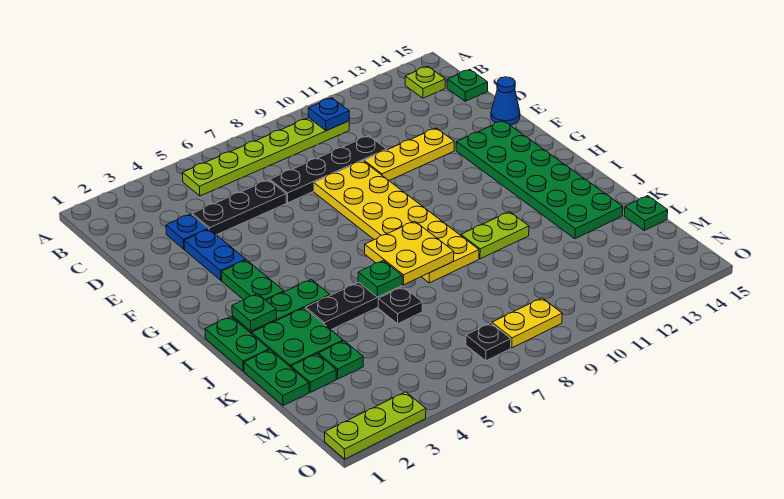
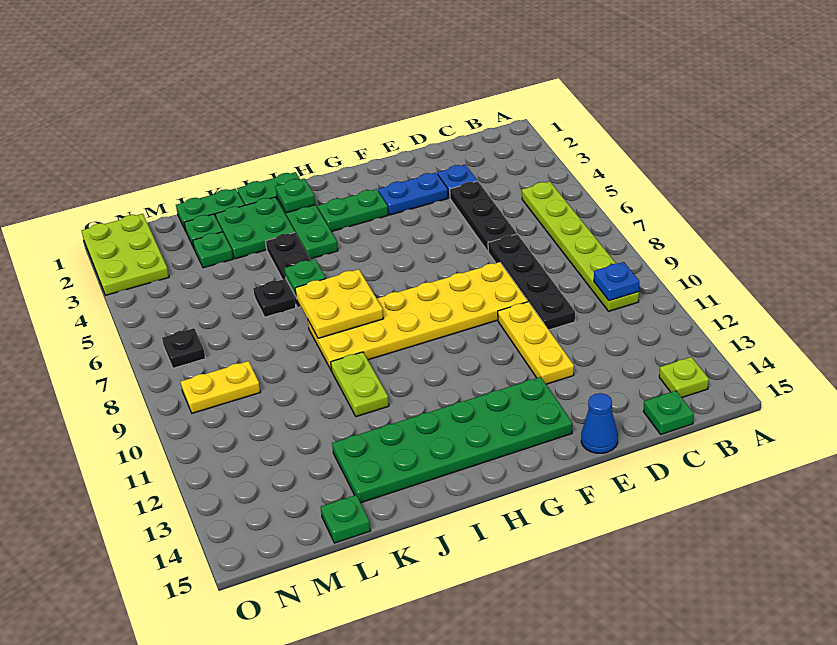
yellow plate N8:N9 level 1 -> yellow plate M9:N9 level 1
lime plate O1:O3 level 1 -> lime plate N1:O3 level 1

